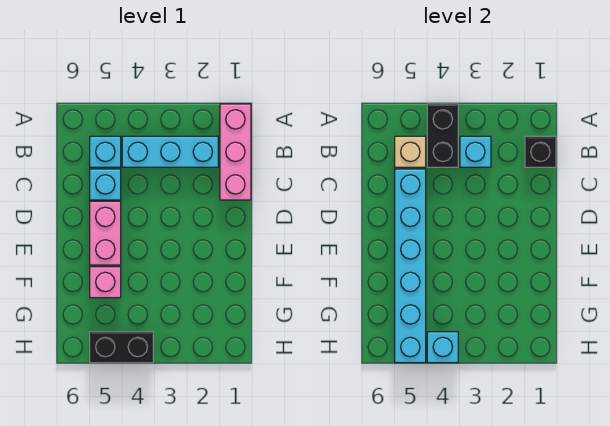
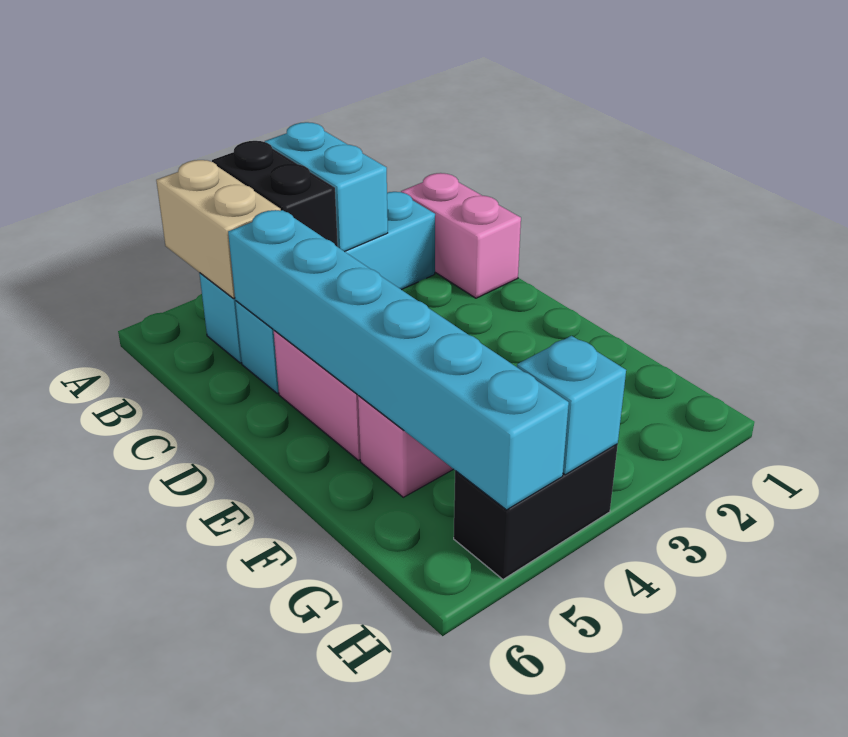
pink brick A1:C1 level 1 -> pink brick B1:C1 level 1
black brick B1 level 2 -> none
cyan brick B3 level 2 -> cyan brick A3:B3 level 2
tan brick B5 level 2 -> tan brick A5:B5 level 2

